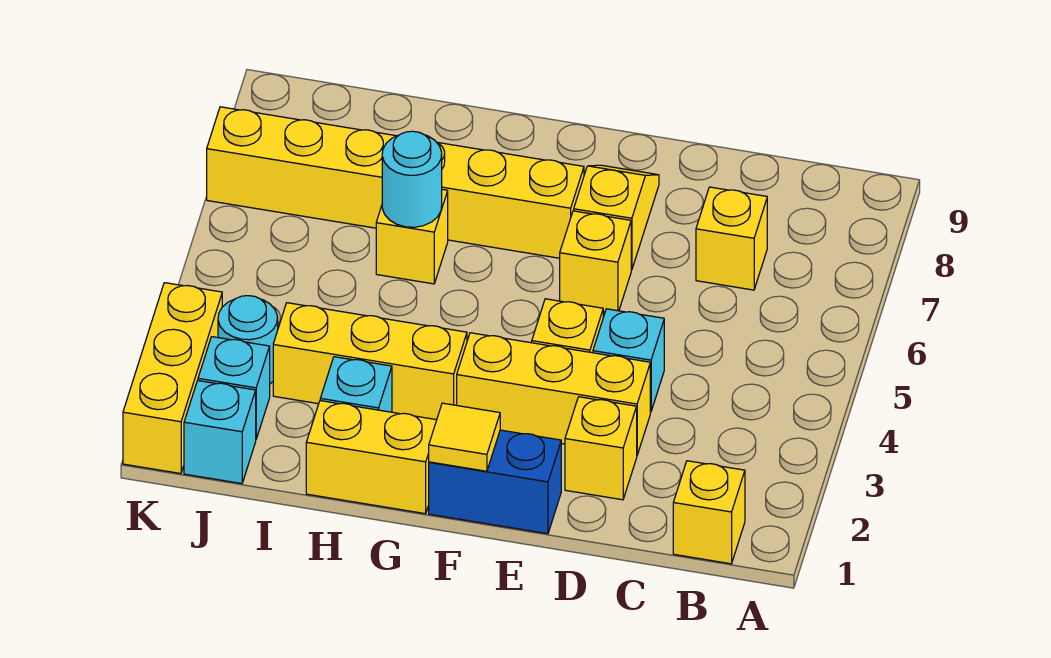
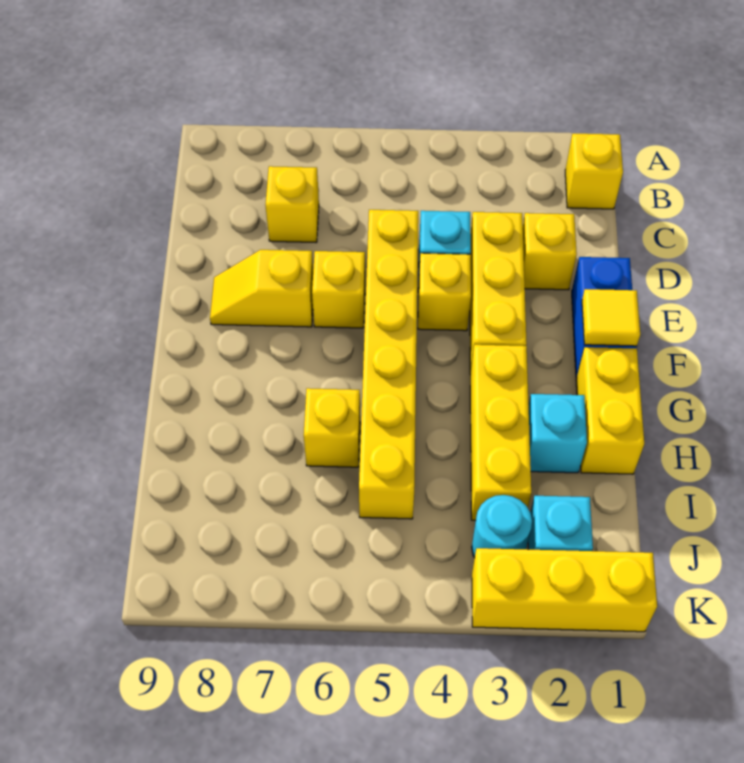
yellow brick F7:K7 level 1 -> yellow brick D5:I5 level 1
cyan round brick H6 level 2 -> none
cyan brick J1 level 1 -> none

